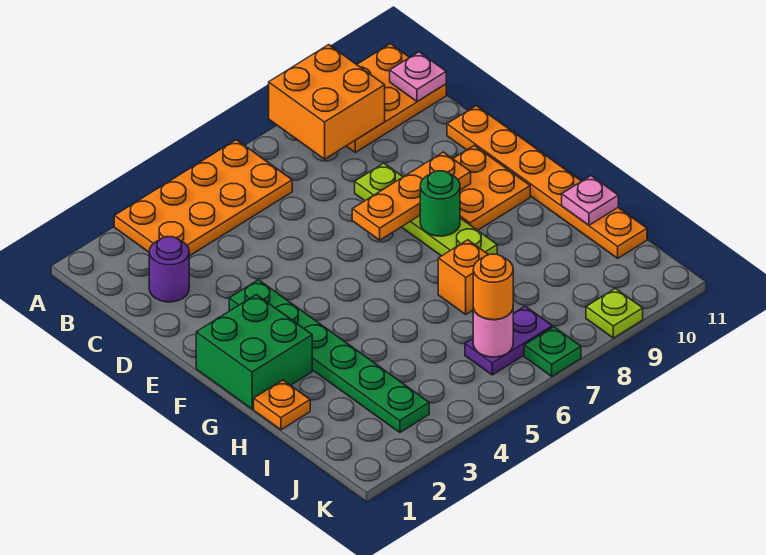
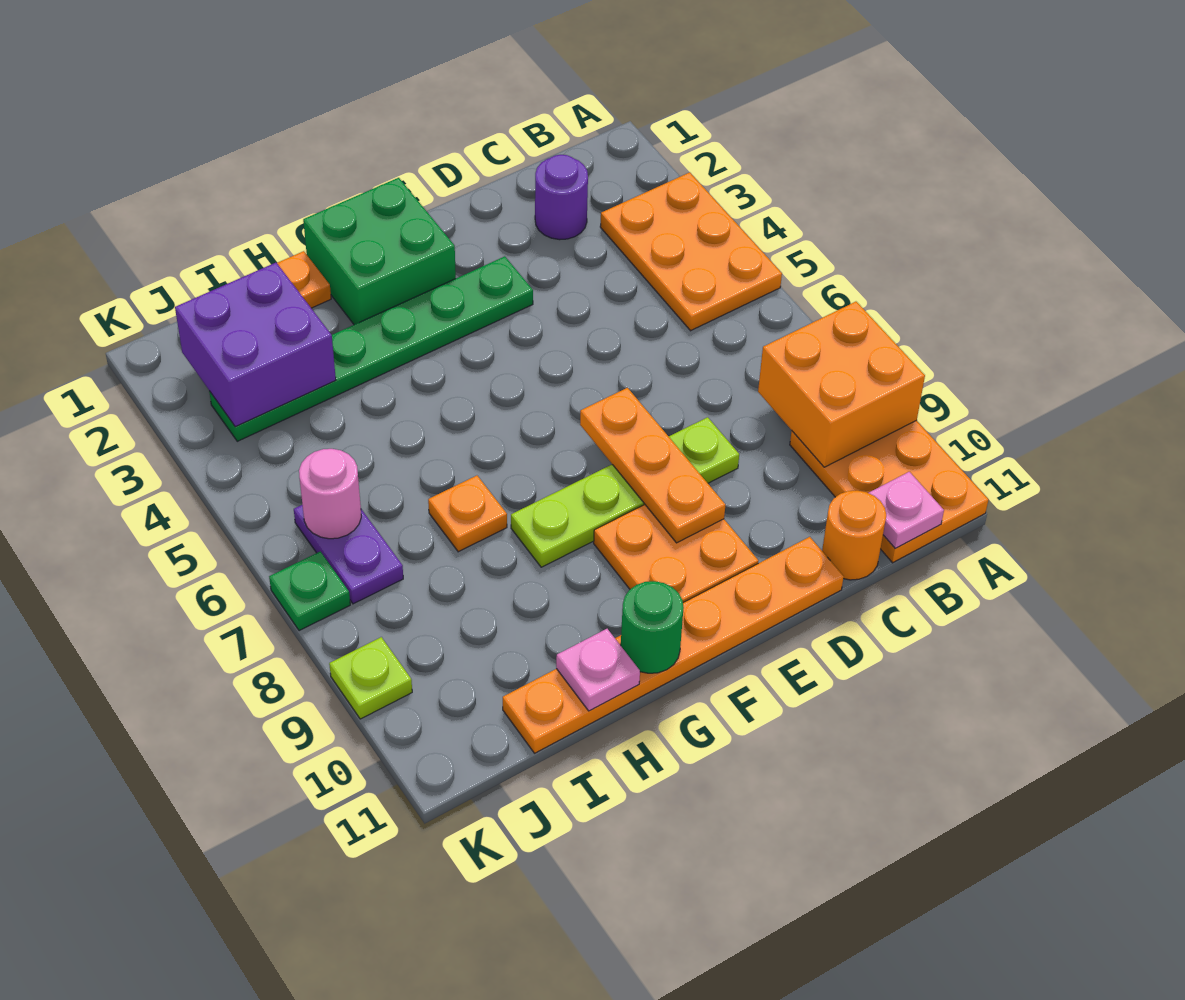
orange plate A3:B6 level 1 -> orange plate A3:B5 level 1
green round brick F8 level 2 -> green round brick G11 level 2
orange brick H7 level 1 -> orange plate H7 level 1
none -> purple brick I2:J3 level 2
orange round brick J6 level 3 -> orange round brick C11 level 1

